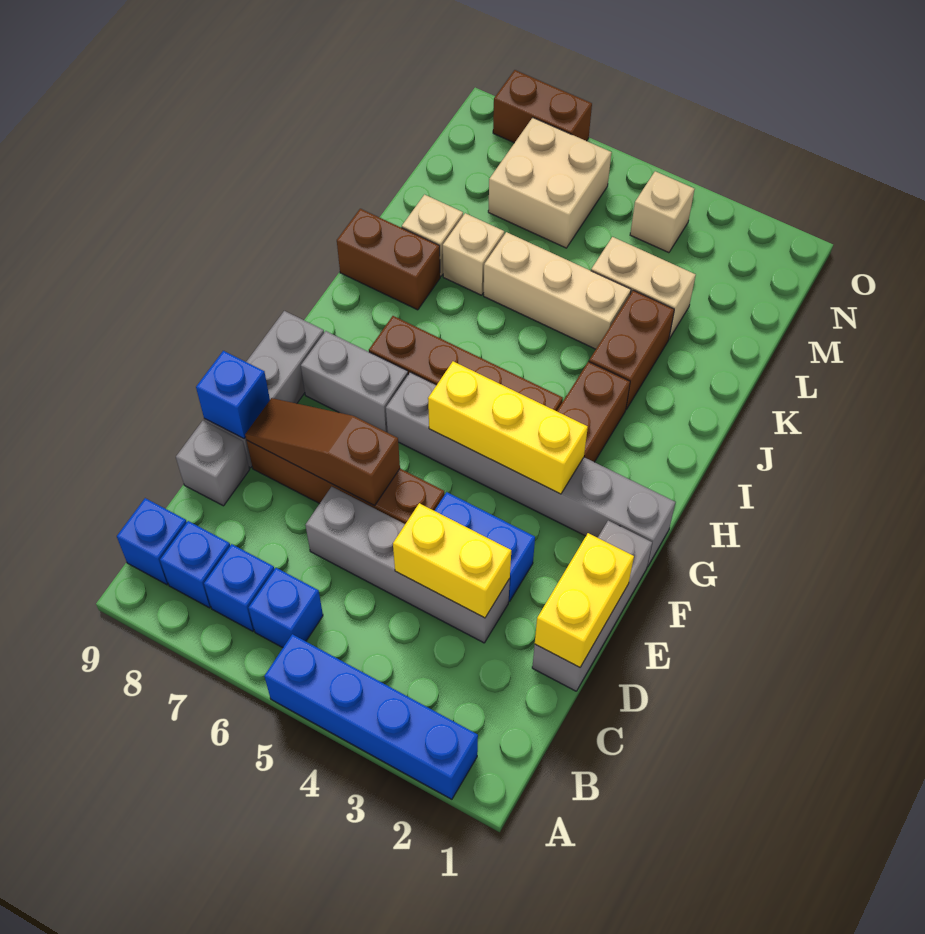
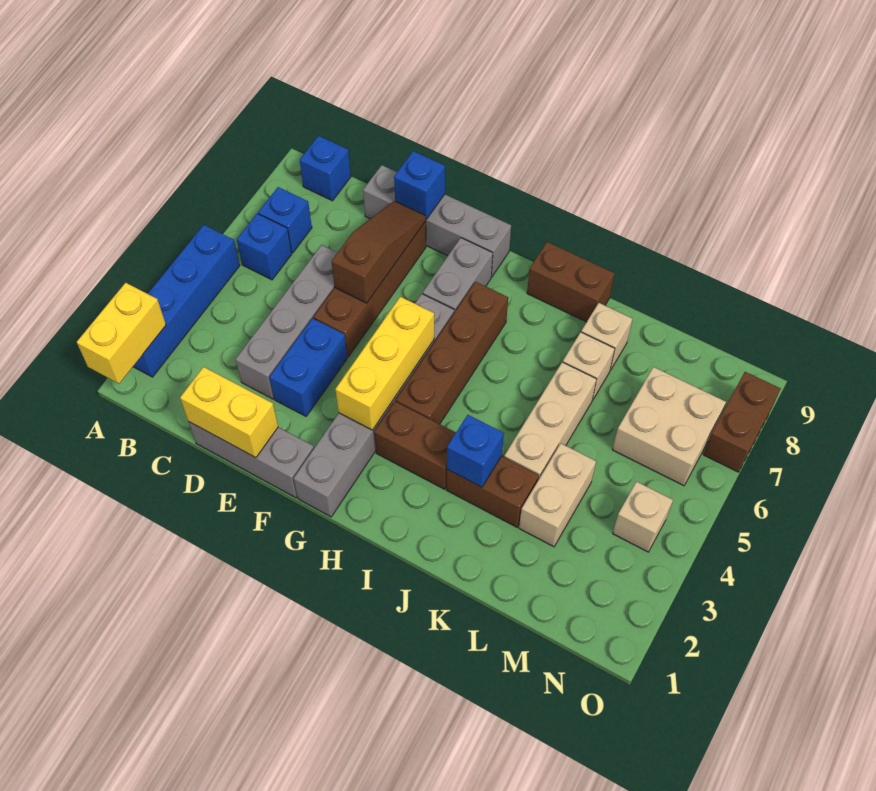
blue brick B8 level 1 -> blue brick J3 level 2
yellow brick D3:D4 level 2 -> yellow brick A1:A2 level 2
brown brick J8:J9 level 1 -> brown brick I9:J9 level 1

